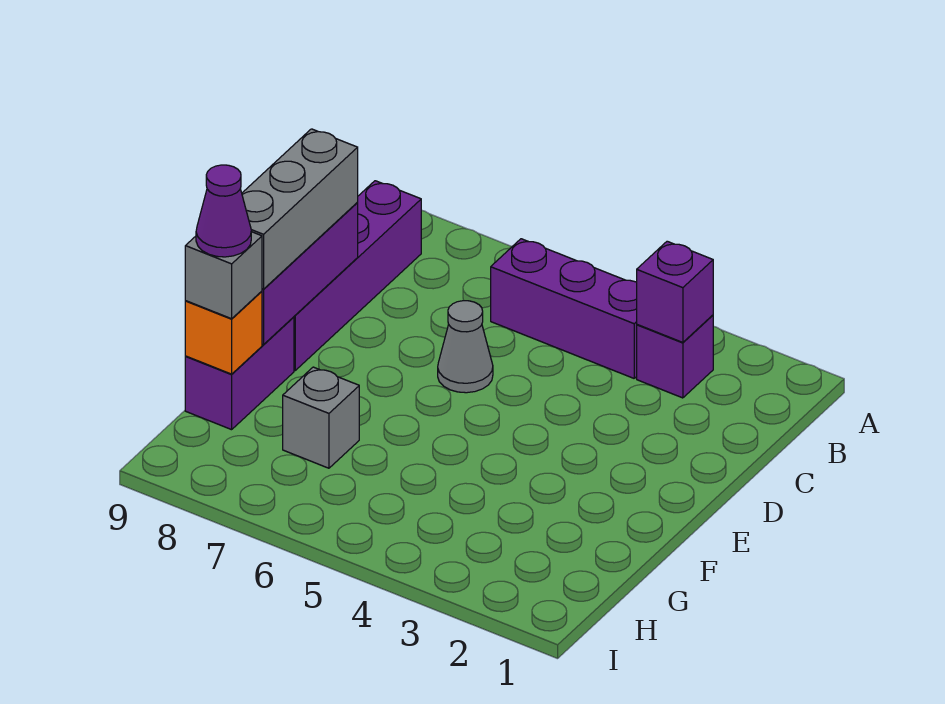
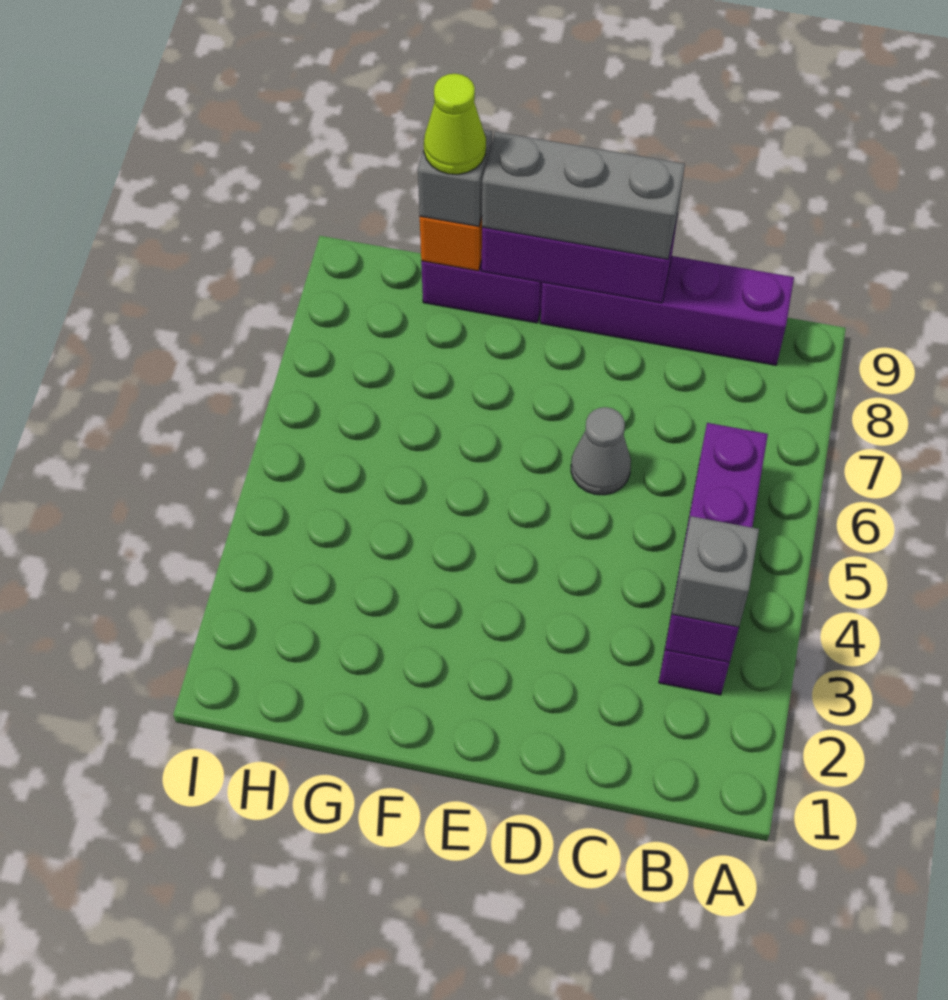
grey brick G7 level 1 -> grey brick B3 level 3
purple cone G9 level 4 -> lime cone G9 level 4

